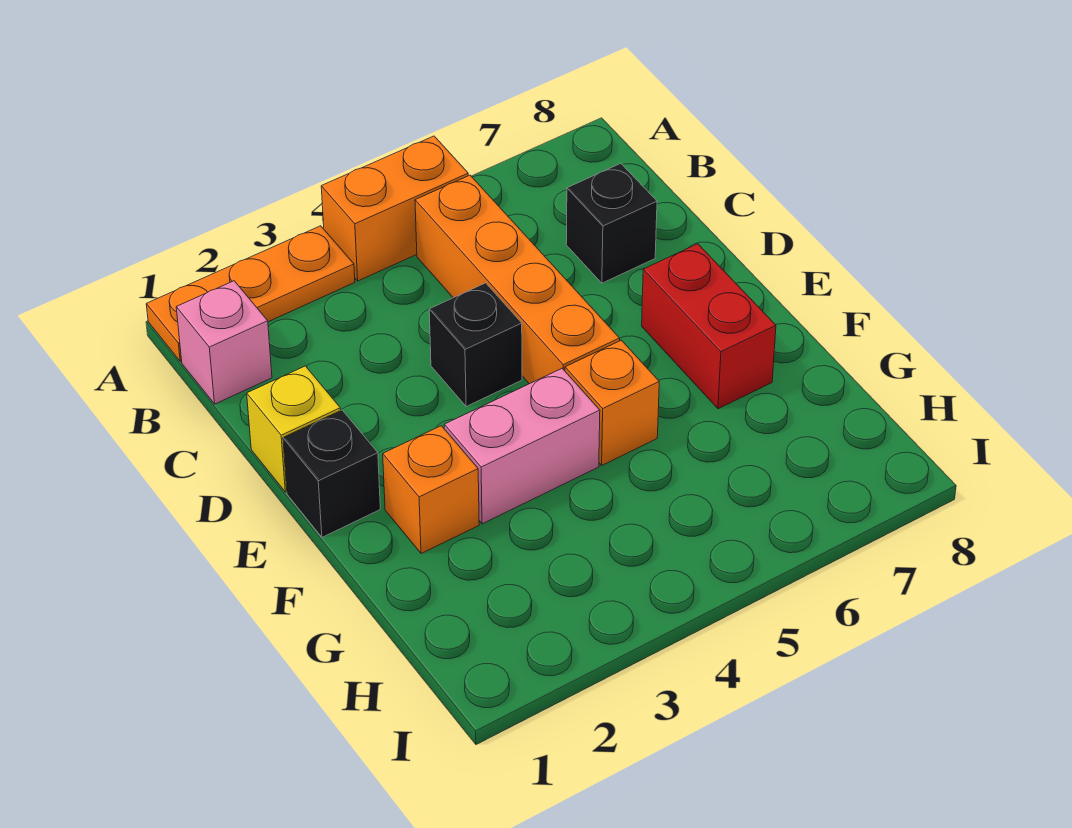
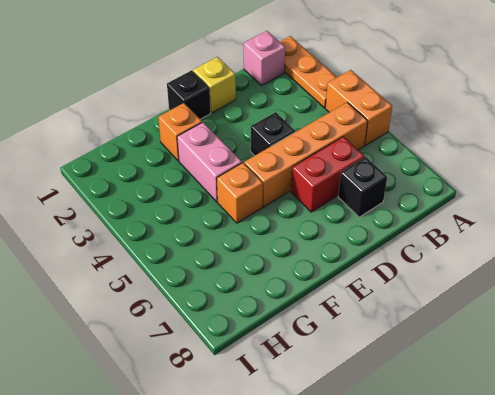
red brick E7:F7 level 1 -> red brick C6:D6 level 1

